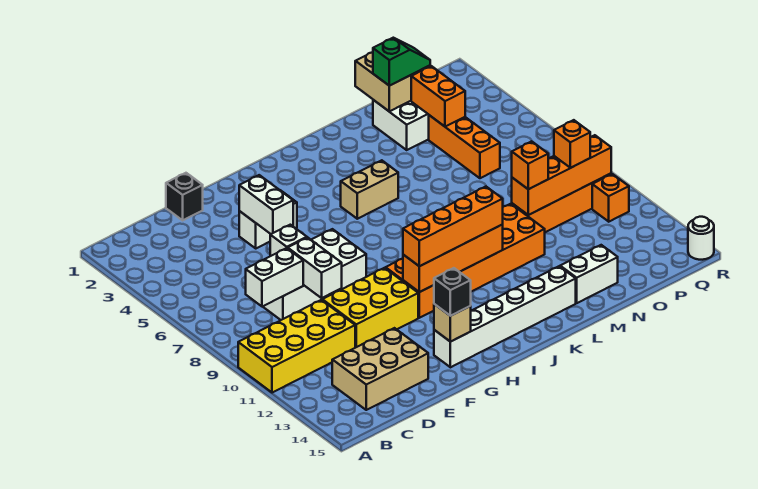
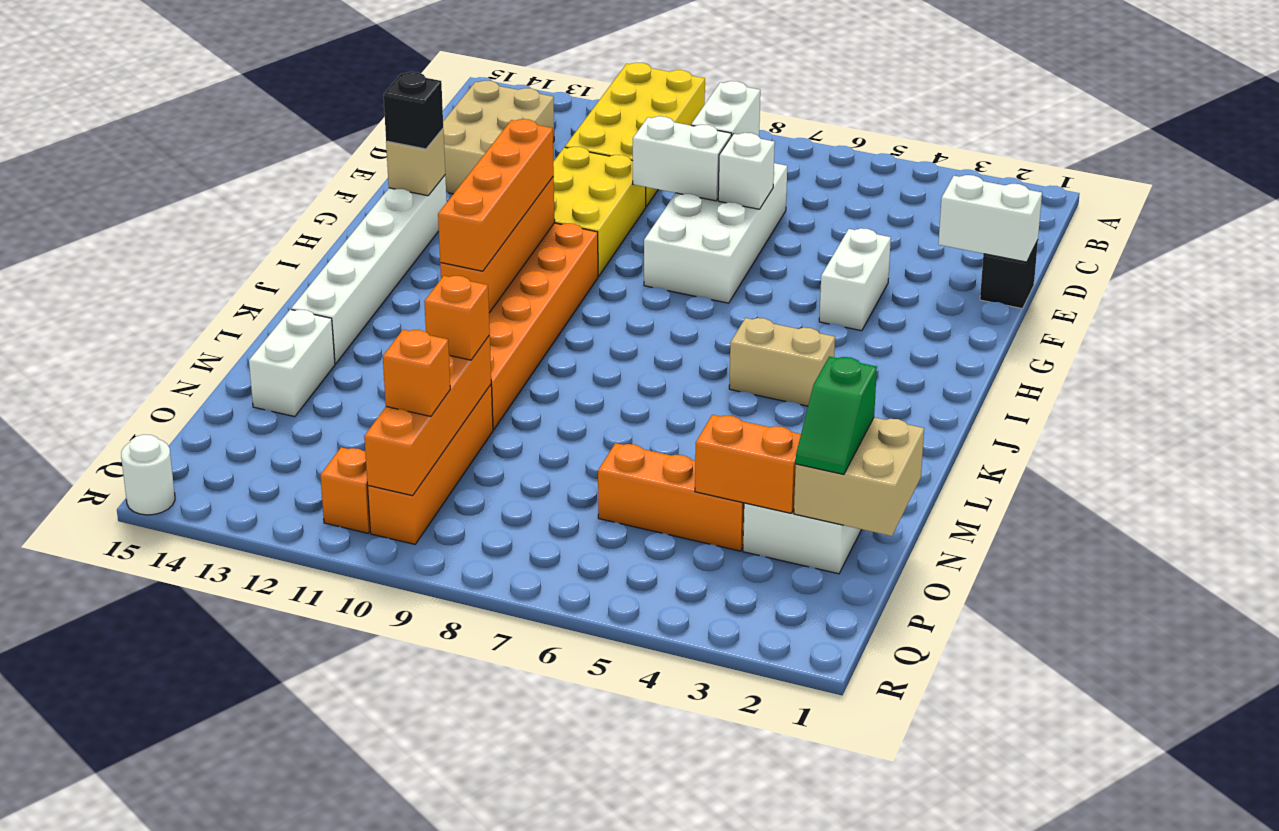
white brick F4:F5 level 2 -> white brick E1:E2 level 2
tan brick J5:K5 level 1 -> tan brick J4:J5 level 1

